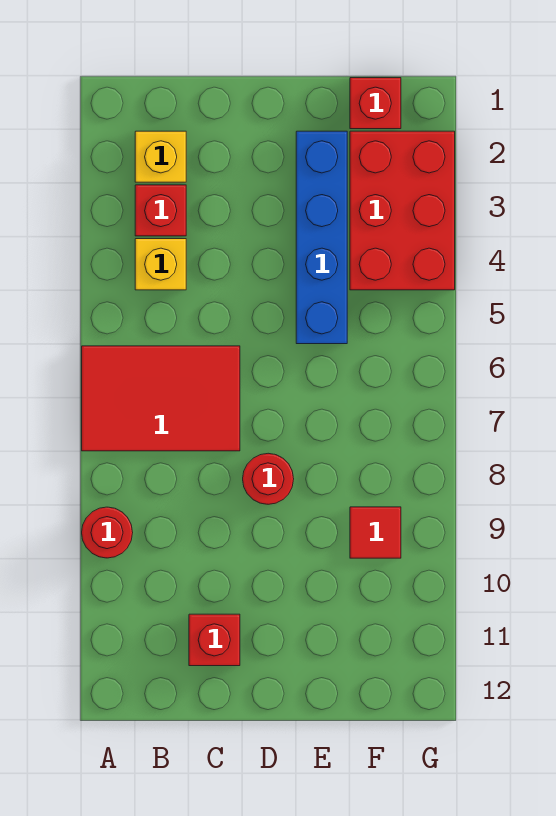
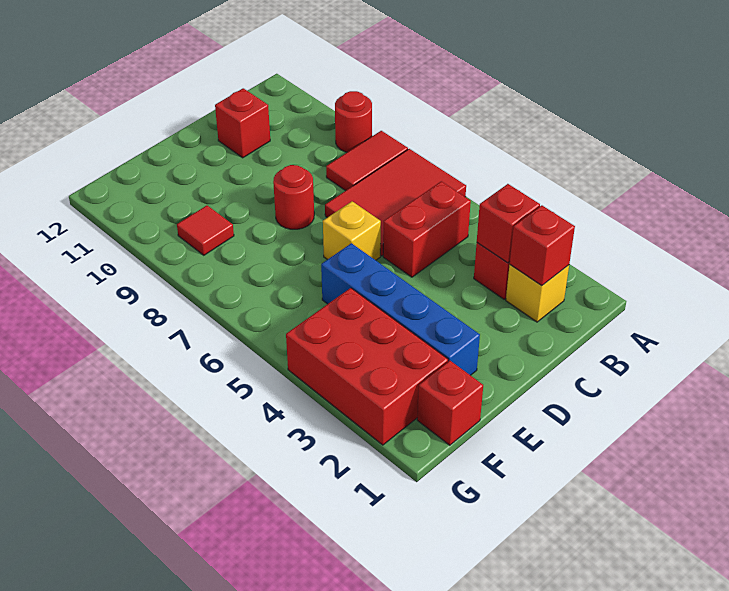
none -> red tile A8:B8 level 1
none -> red brick B2 level 2
none -> red brick B3 level 2
yellow brick B4 level 1 -> yellow brick D6 level 1
none -> red brick B5:C5 level 1

